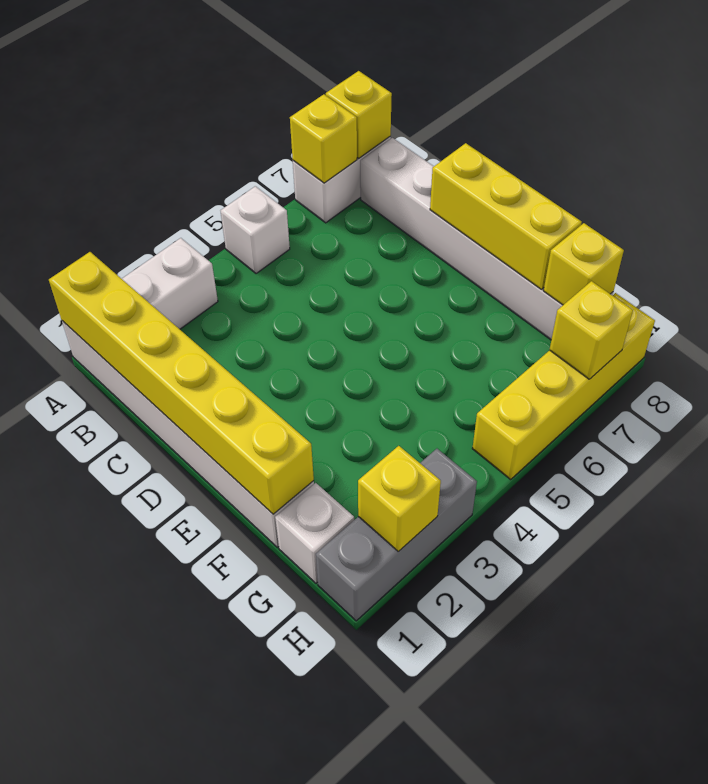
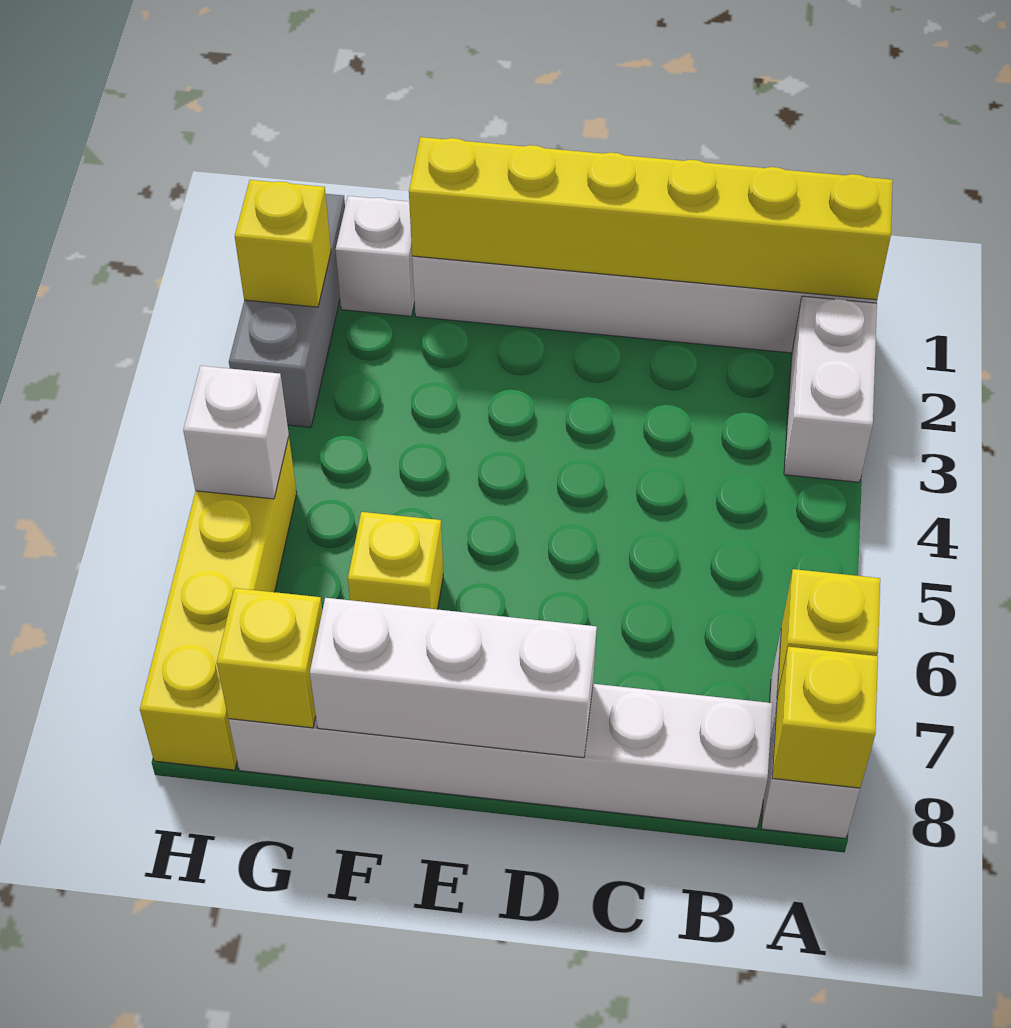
white brick A5 level 1 -> white brick H5 level 2
yellow brick D8:F8 level 2 -> white brick D8:F8 level 2
yellow brick H7 level 2 -> yellow brick F6 level 1

